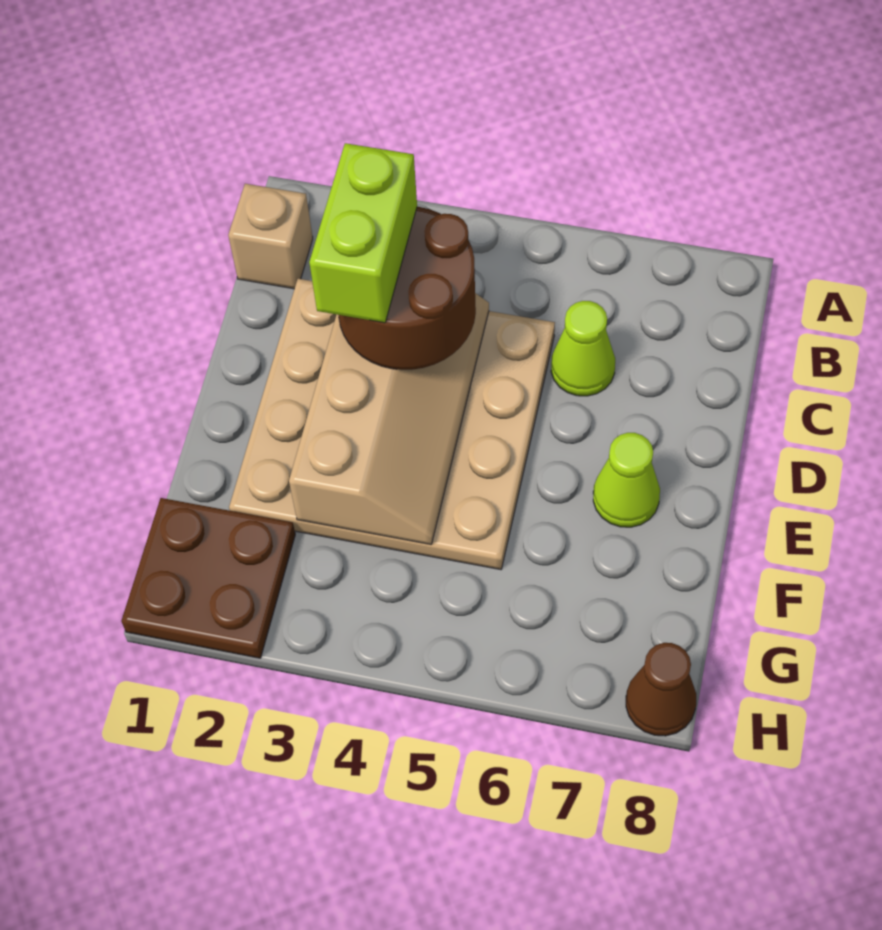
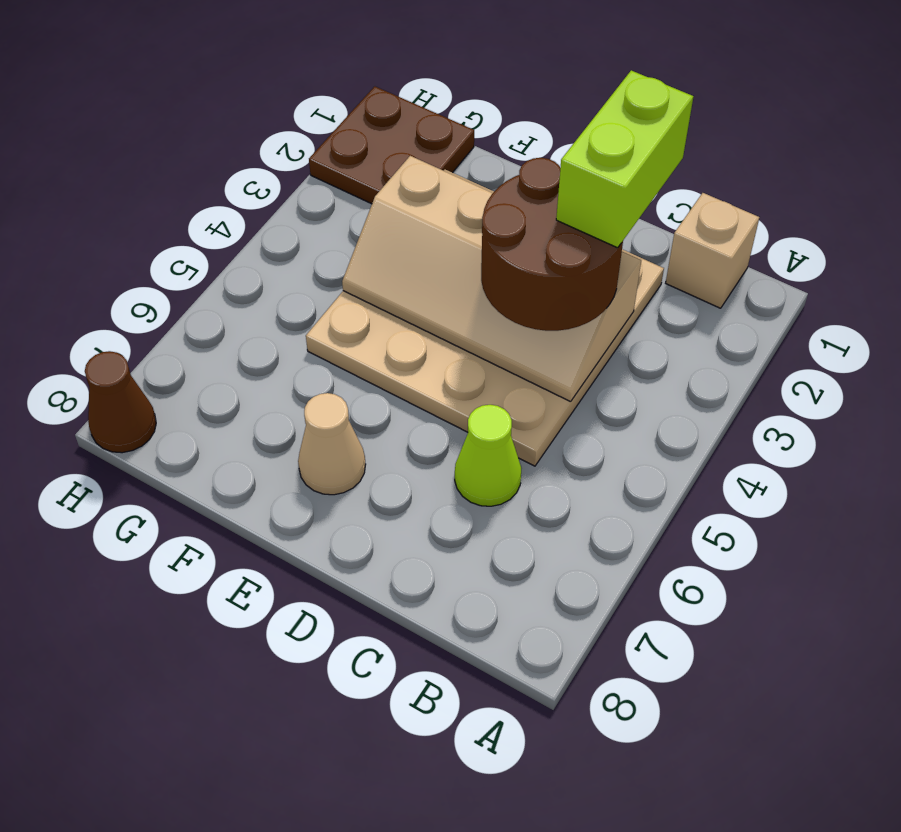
lime brick C3:D3 level 4 -> lime brick C2:C3 level 4
lime cone E7 level 1 -> tan cone E7 level 1

